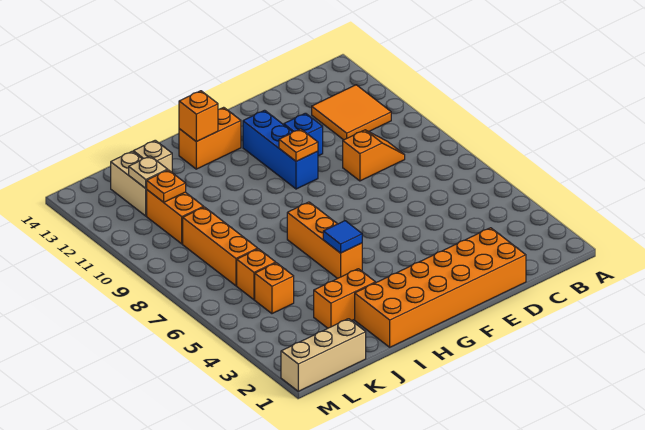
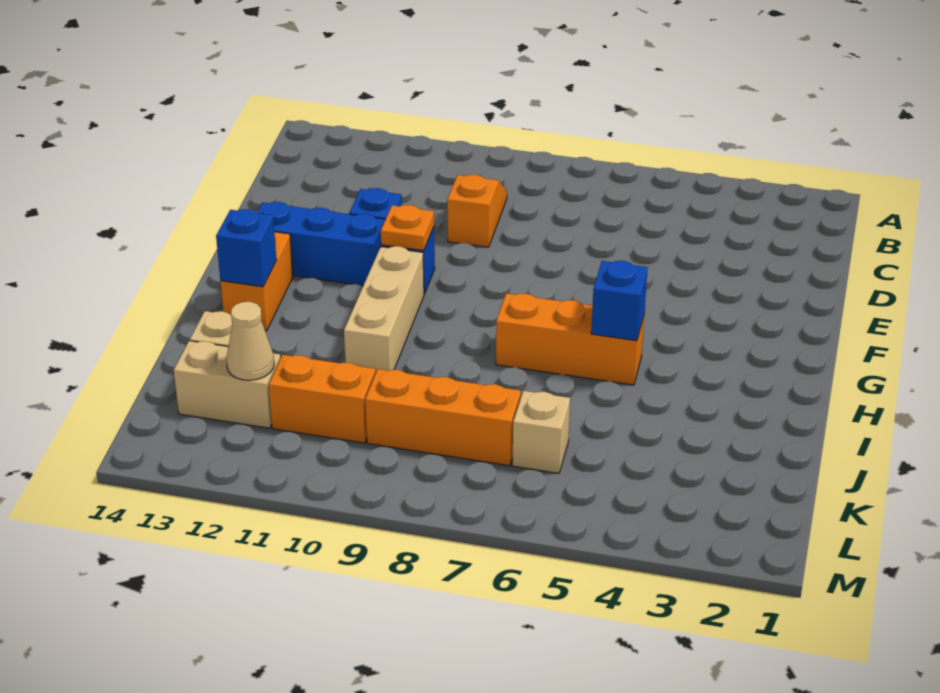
orange tile B11:C12 level 1 -> none
orange brick D1:I2 level 1 -> none
blue brick F10:F12 level 1 -> blue brick F10:F13 level 1
blue tile H5 level 2 -> blue brick H5 level 2
orange brick H13 level 2 -> blue brick H13 level 2
orange brick I3:J3 level 1 -> none
tan brick K1:M1 level 1 -> tan brick G10:I10 level 1
orange brick K5 level 1 -> none
orange brick K6 level 1 -> tan brick K6 level 1
orange plate K11 level 2 -> none
tan plate K12 level 2 -> tan cone K12 level 2

